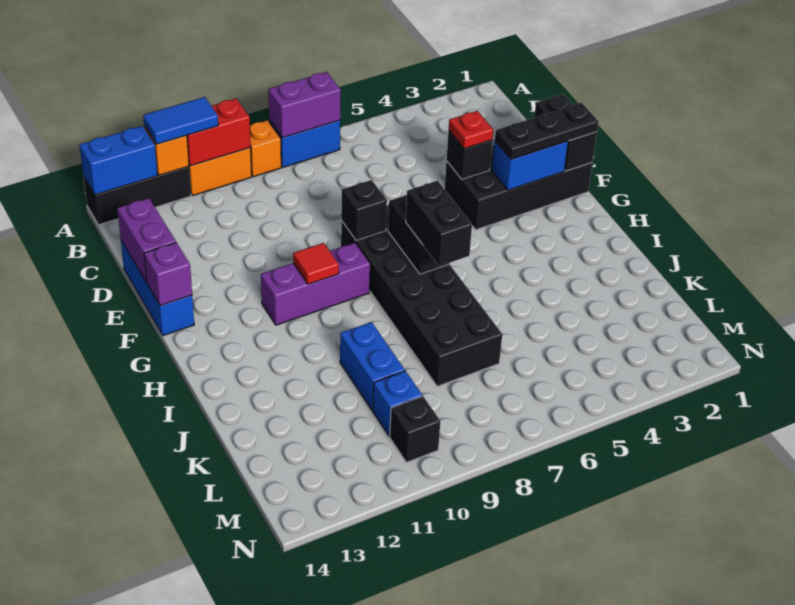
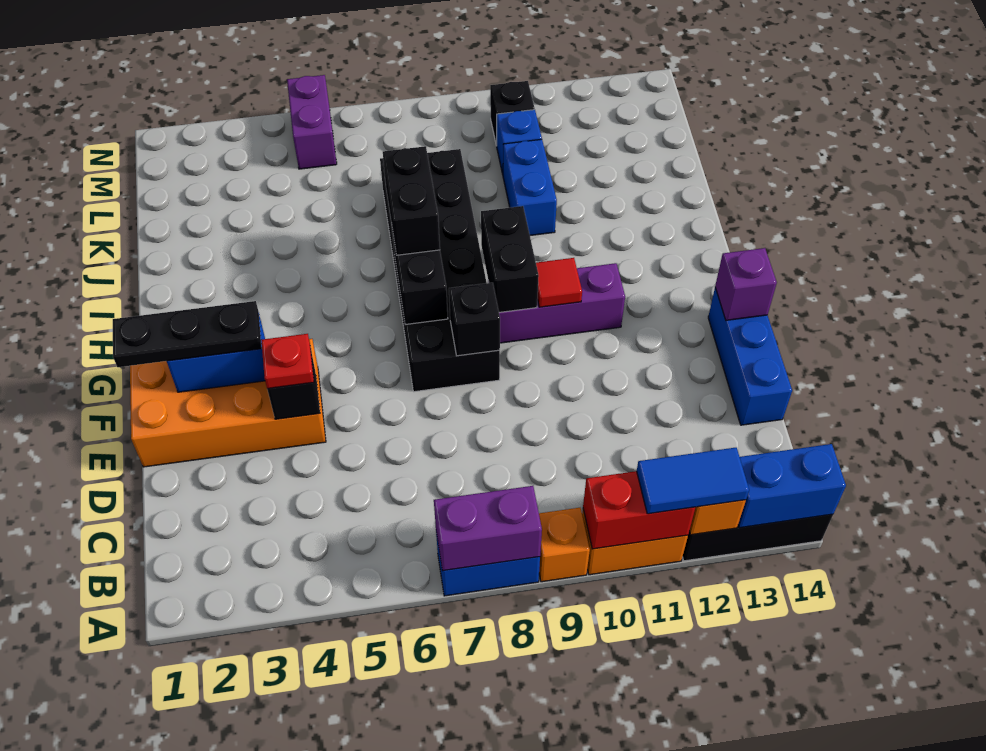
purple brick D14:E14 level 2 -> purple brick M5:N5 level 1
black brick E1:F4 level 1 -> orange brick E1:F4 level 1
black brick E1:F1 level 2 -> black brick G9:H9 level 2

